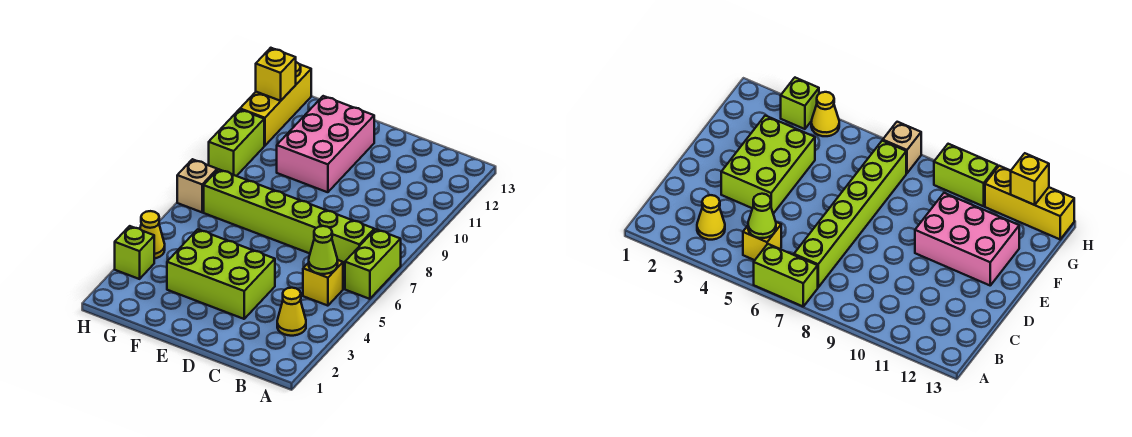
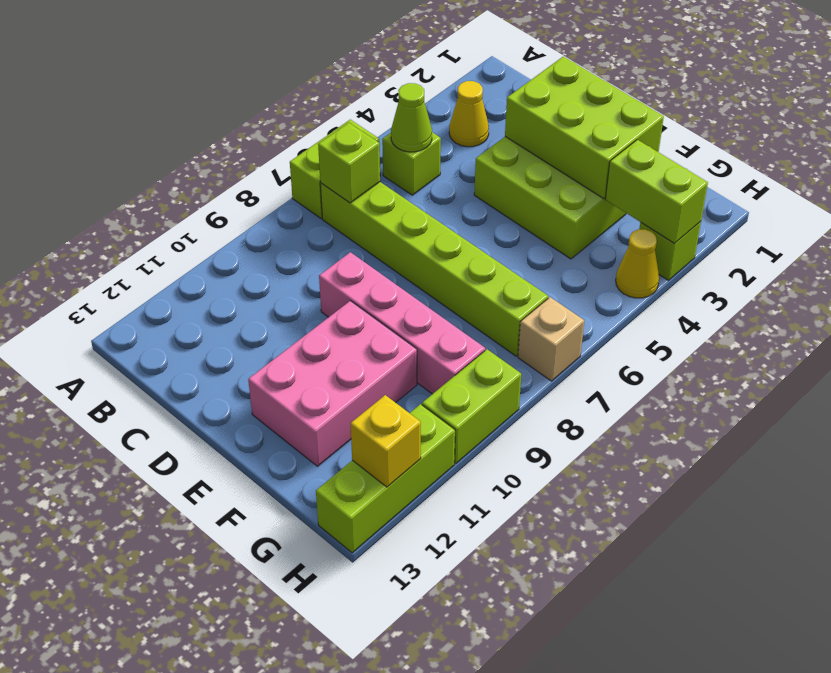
yellow brick B5 level 1 -> lime brick B5 level 1
none -> lime brick B7 level 2
none -> lime brick D2:F3 level 2
none -> pink brick D9:G9 level 1
none -> lime brick G3:H3 level 2
yellow brick H11:H13 level 1 -> lime brick H11:H13 level 1

